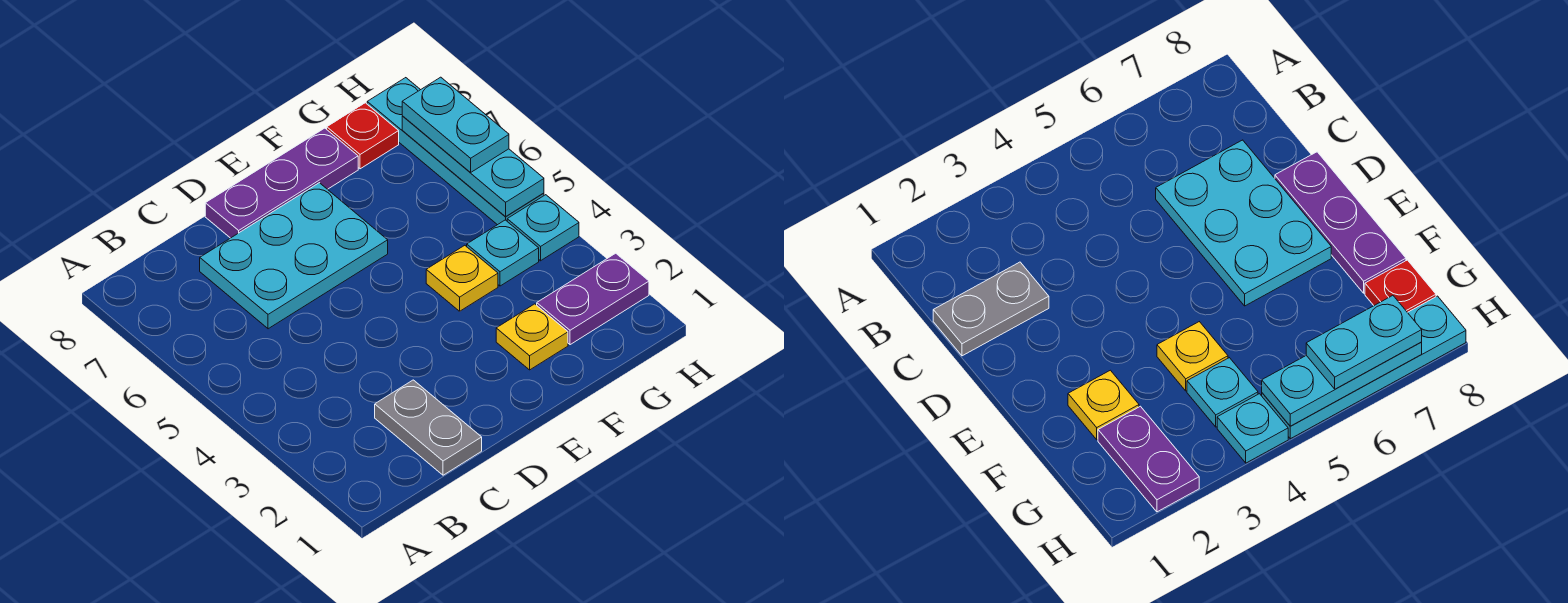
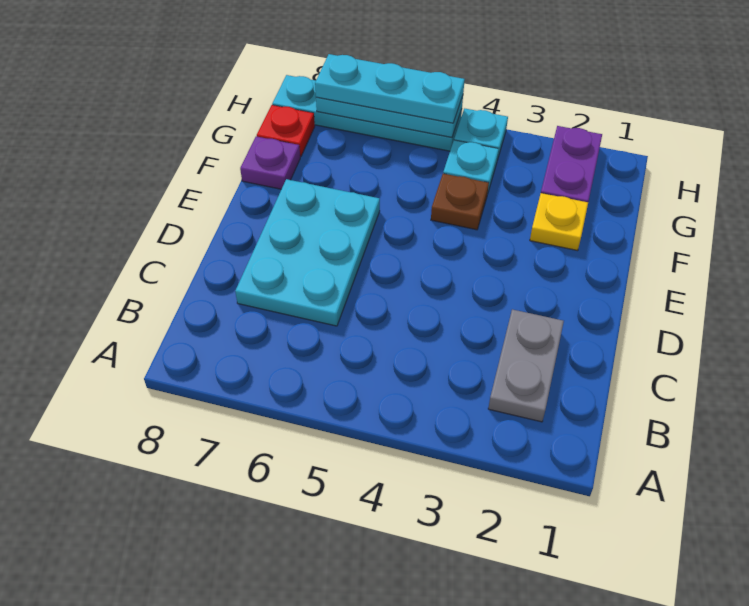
grey plate C1:C2 level 1 -> grey plate B2:C2 level 1
purple plate D8:F8 level 1 -> purple plate F8 level 1
yellow plate F4 level 1 -> brown plate F4 level 1
cyan plate H6:H7 level 3 -> cyan plate H5:H7 level 3

